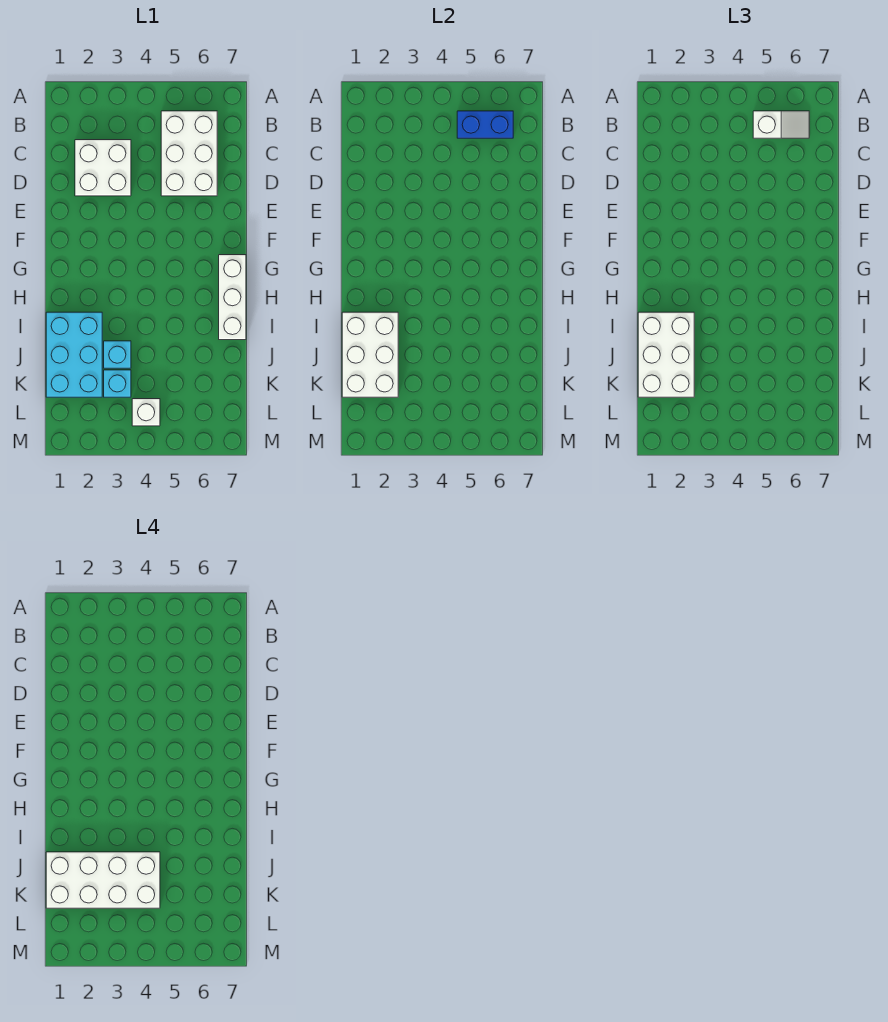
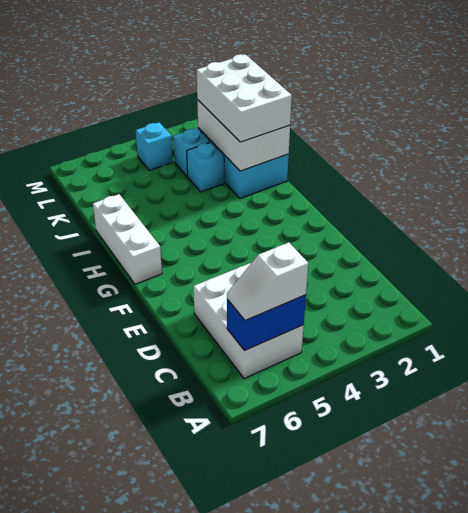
white brick C2:D3 level 1 -> none
white brick J1:K4 level 4 -> none
white brick L4 level 1 -> cyan brick L4 level 1

